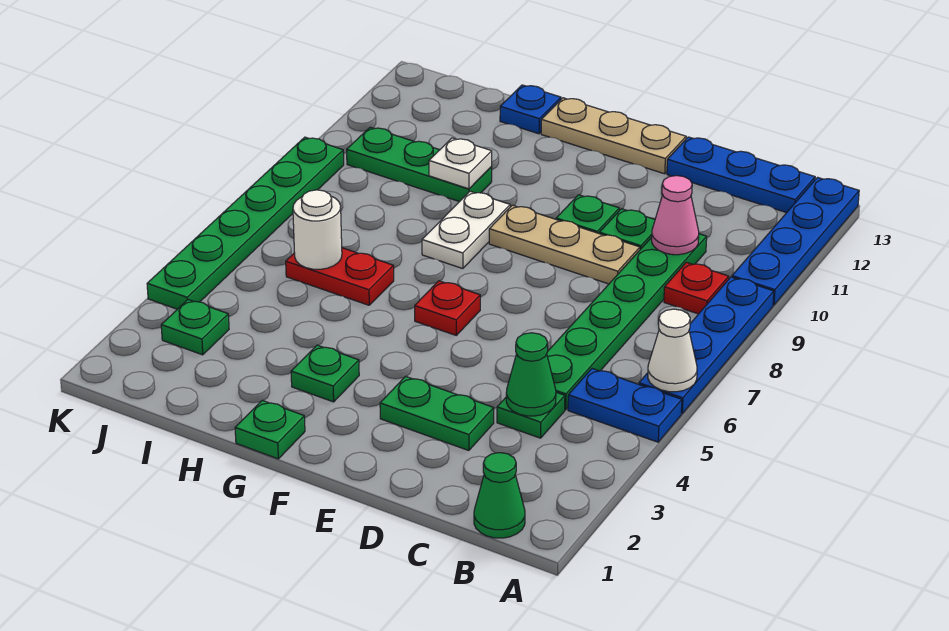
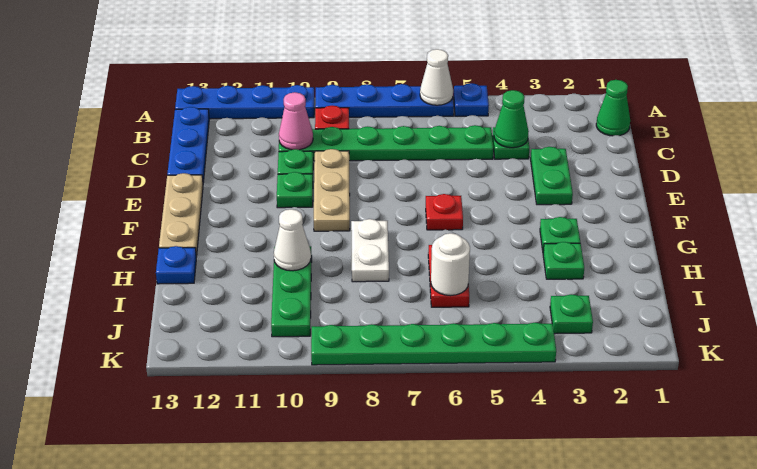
blue plate A5:B5 level 1 -> blue plate A5 level 1
green plate G1 level 1 -> green plate H3 level 1
white plate G8:G9 level 1 -> white plate G8:H8 level 1
white plate H10 level 2 -> white cone H10 level 2

